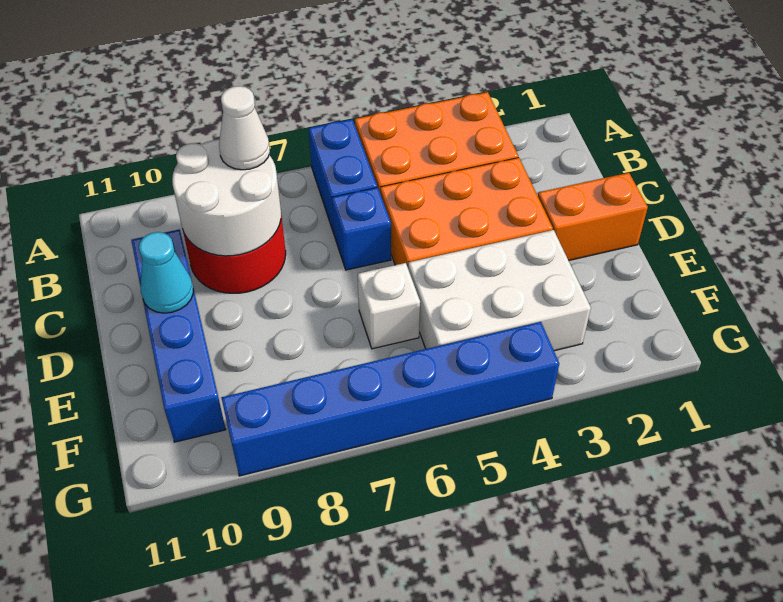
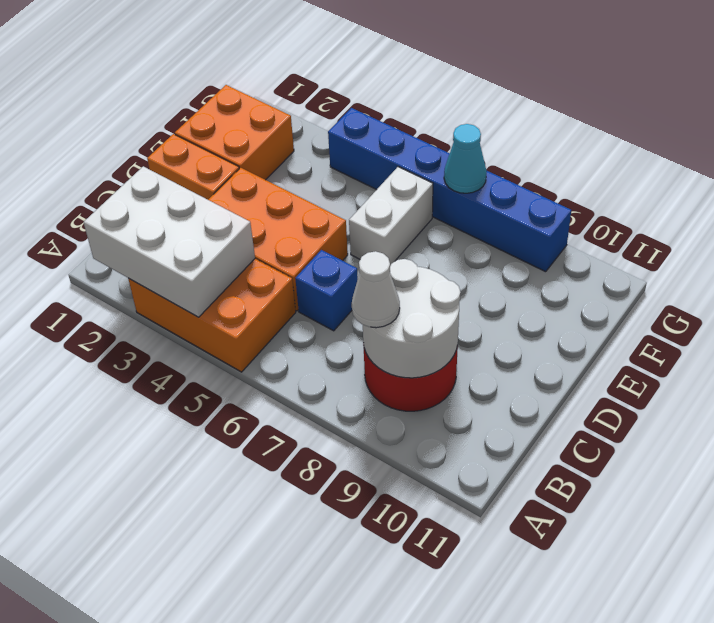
blue brick A6:B6 level 1 -> none
blue brick C10:F10 level 1 -> none
cyan cone D10 level 2 -> cyan cone G7 level 2
none -> orange brick E1:F2 level 1
white brick E3:F5 level 1 -> white brick A2:B4 level 2
white brick E6 level 1 -> white brick E6:F6 level 1

